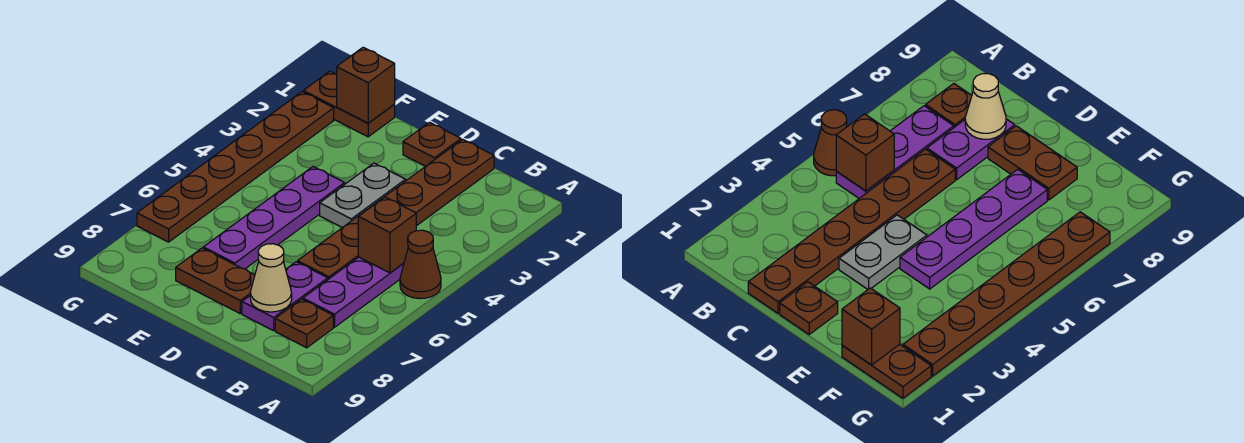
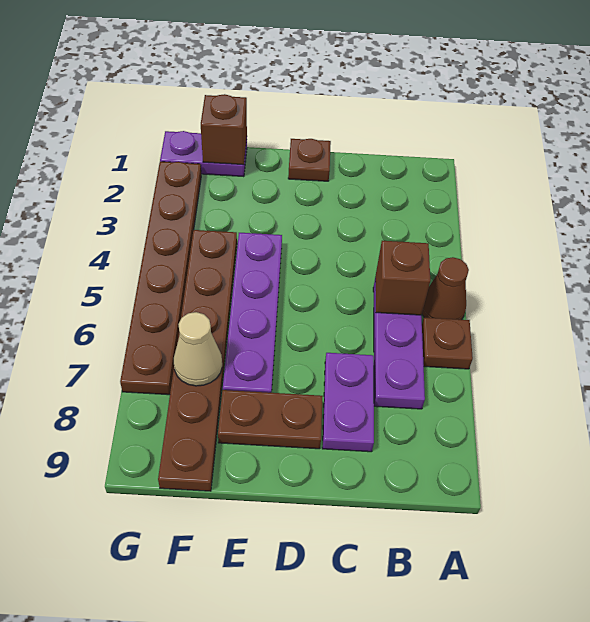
brown plate B8 level 1 -> brown plate A6 level 1
brown plate C1:C6 level 1 -> brown plate F4:F9 level 1
tan cone C8 level 2 -> tan cone F7 level 2
grey plate D3:D4 level 1 -> none
brown plate F1:G1 level 1 -> purple plate F1:G1 level 1

